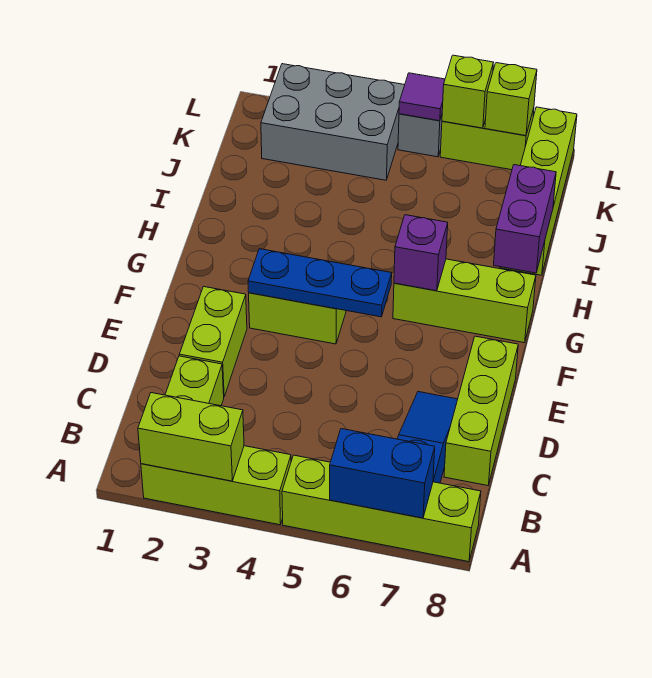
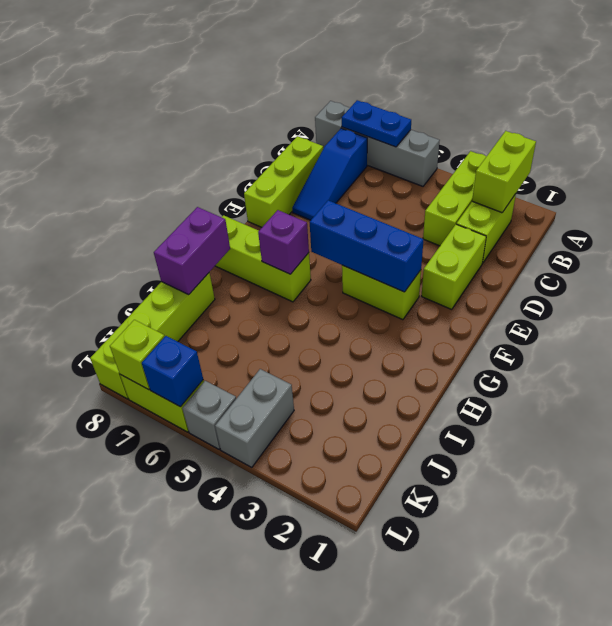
lime brick A2:A4 level 1 -> lime brick A3:C3 level 1
lime brick A2:A3 level 2 -> lime brick A2:B2 level 2
lime brick A5:A8 level 1 -> grey brick A5:A8 level 1
blue brick A6:A7 level 2 -> blue plate A6:A7 level 2
blue plate F3:F5 level 2 -> blue brick F3:F5 level 2
grey brick K2:L4 level 1 -> grey brick K4:L4 level 1
purple tile L5 level 2 -> none
lime brick L6 level 2 -> blue brick L6 level 2

